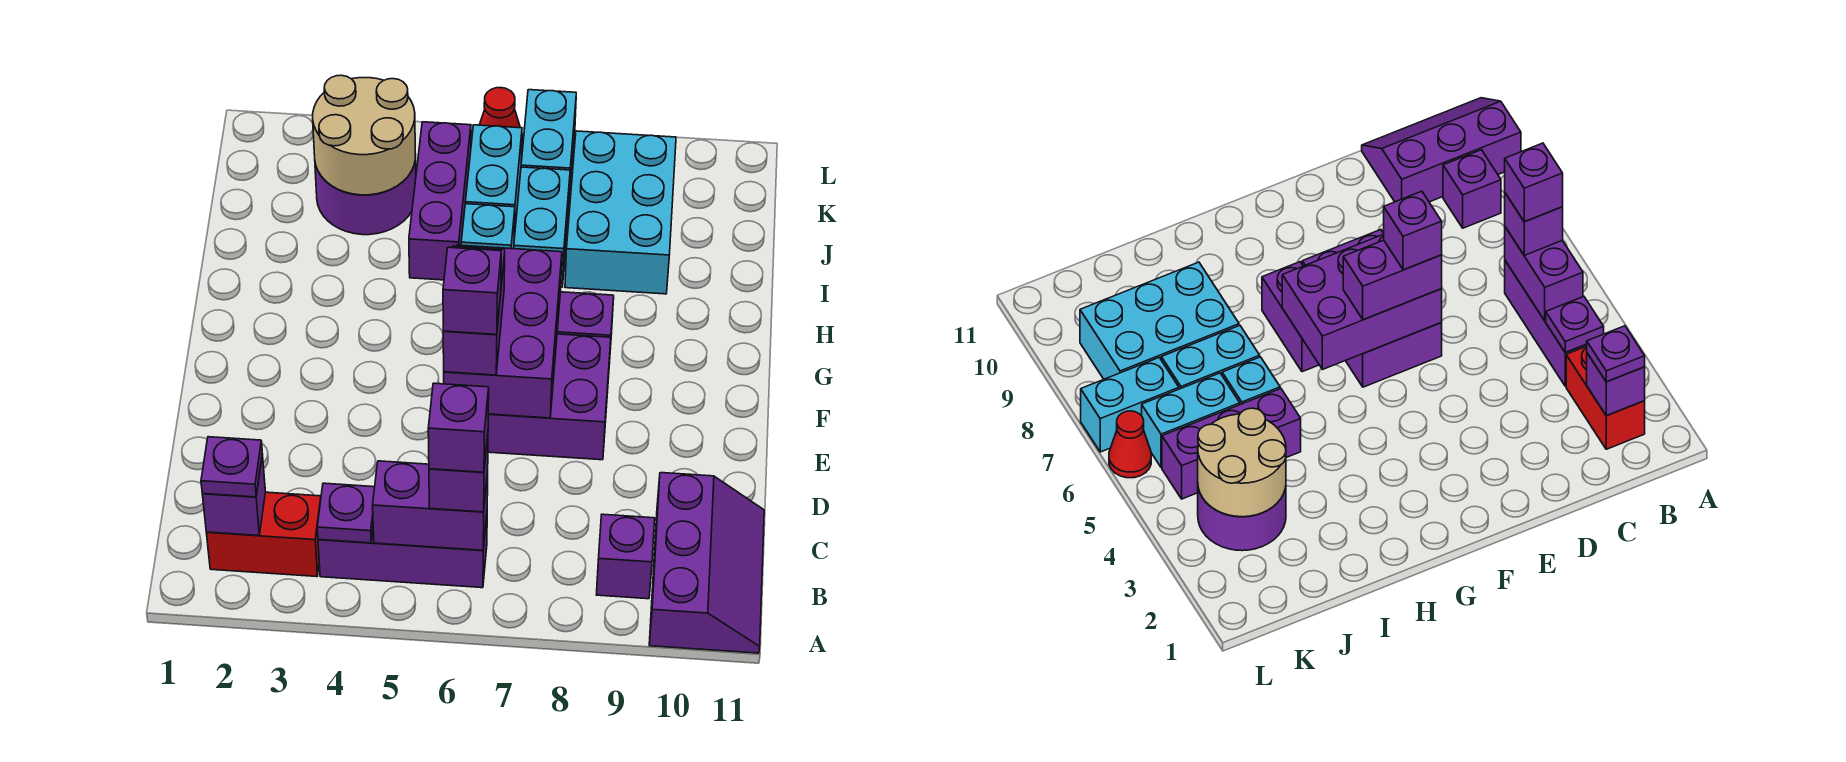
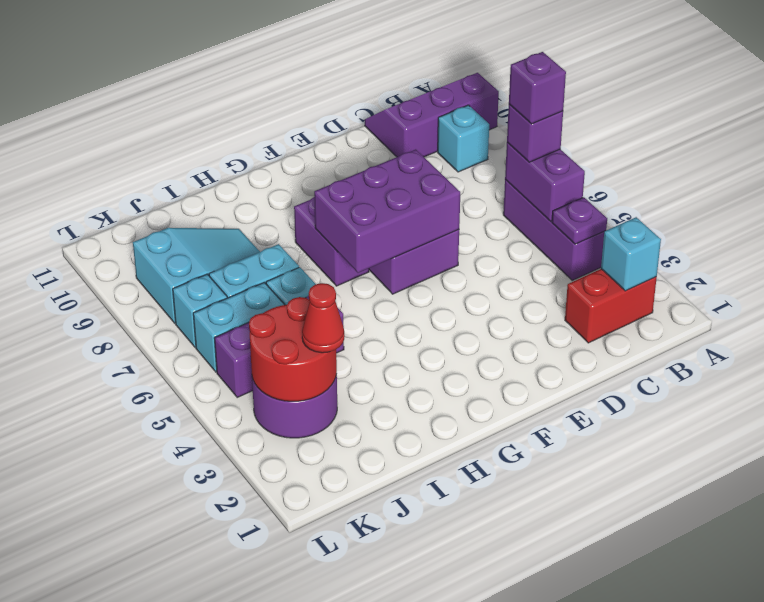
red brick B2:B3 level 1 -> red brick B2:C2 level 1
purple brick B2 level 2 -> cyan brick B2 level 2
purple plate B2 level 3 -> none
purple brick B9 level 1 -> cyan brick B9 level 1
purple brick E6:F6 level 3 -> none
purple brick E6 level 4 -> none
cyan brick I8:K9 level 1 -> cyan slope I8:K9 level 1 top K
tan round brick J3:K4 level 2 -> red round brick J3:K4 level 2
cyan brick K7:L7 level 1 -> cyan brick K7 level 1
red cone L6 level 1 -> red cone J3 level 3

